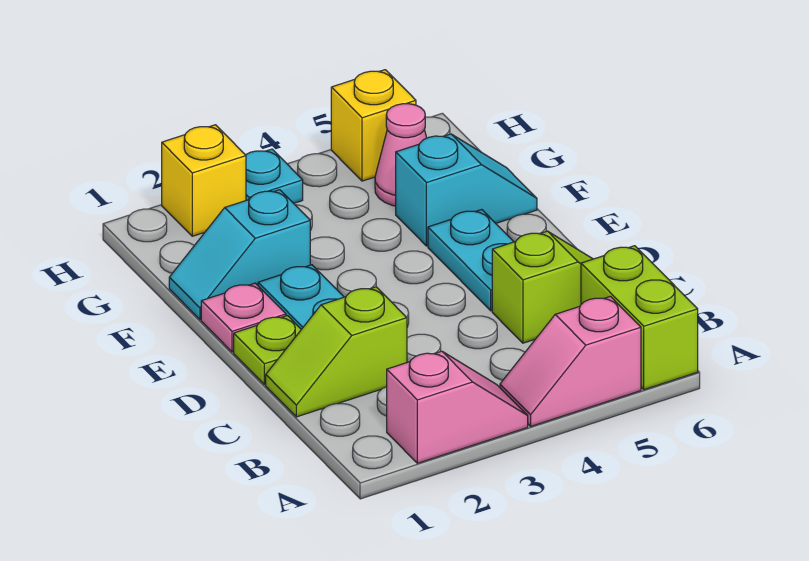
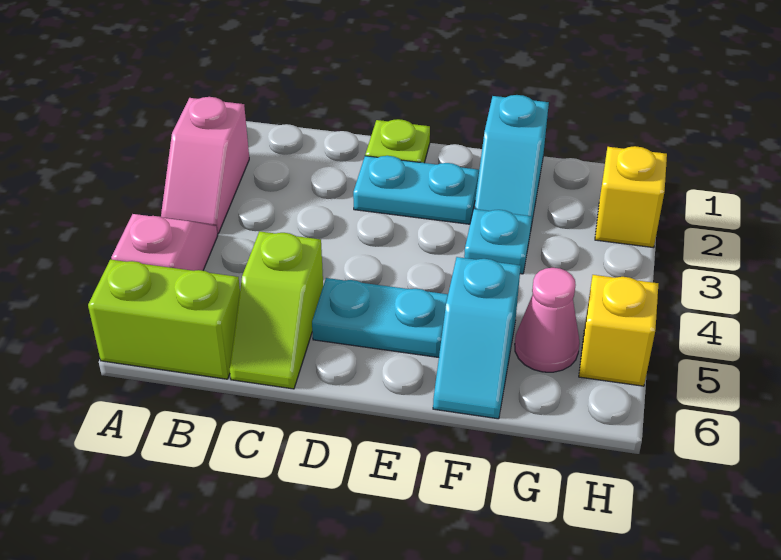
lime slope C1:C2 level 1 top 2 -> none
pink plate E1 level 1 -> none
cyan slope F1:F2 level 1 top 2 -> cyan slope F1:F2 level 1 top 1
cyan plate H3 level 1 -> cyan plate F3 level 1

